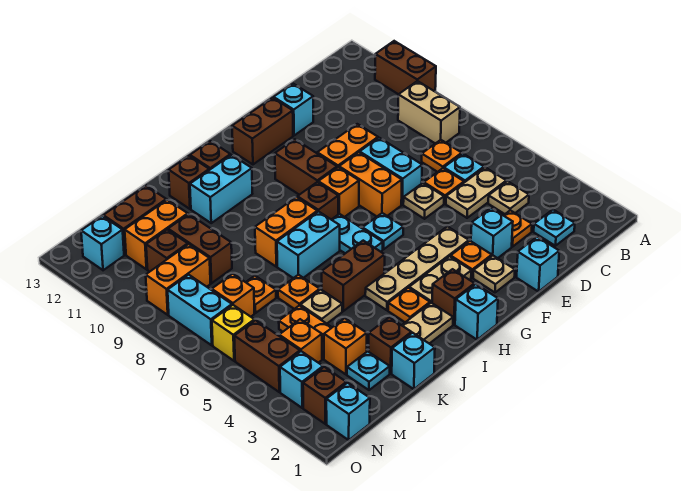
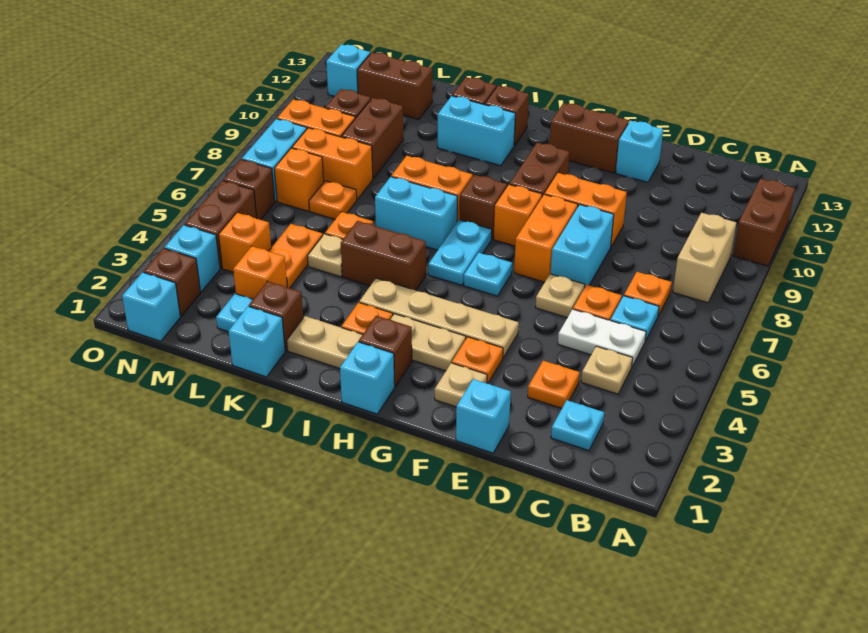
tan plate C5:D5 level 1 -> white plate C5:D5 level 1
cyan brick E3 level 1 -> none
orange brick L11:M11 level 1 -> orange brick L8:M8 level 1
yellow brick N6 level 1 -> brown brick N6 level 1

